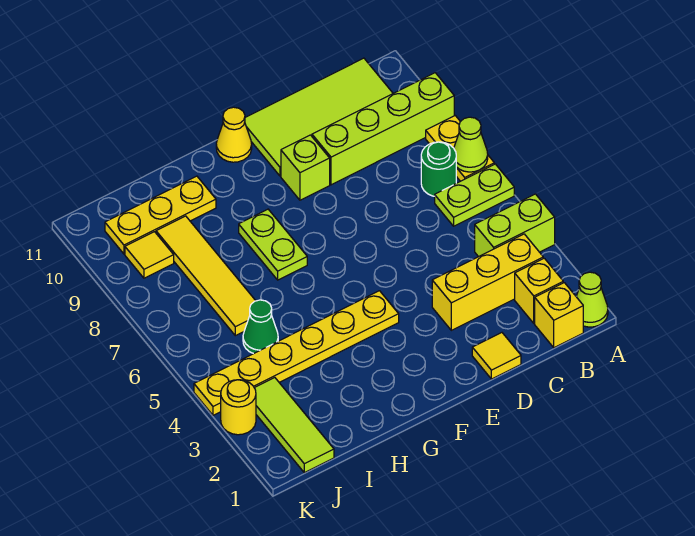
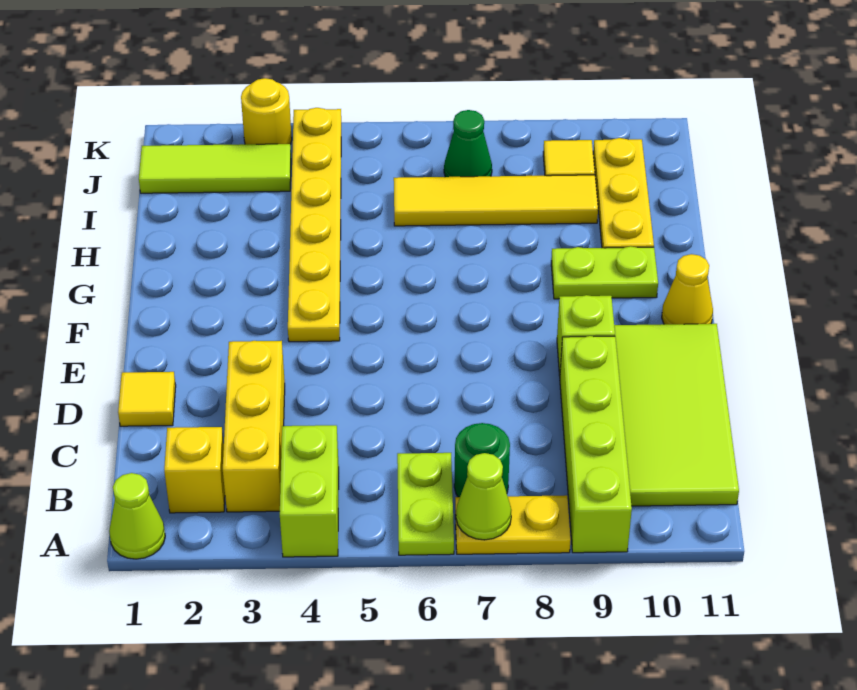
yellow brick B1 level 1 -> none
lime plate G7:G8 level 1 -> lime plate G9:G10 level 1
green cone I5 level 1 -> green cone J7 level 1

